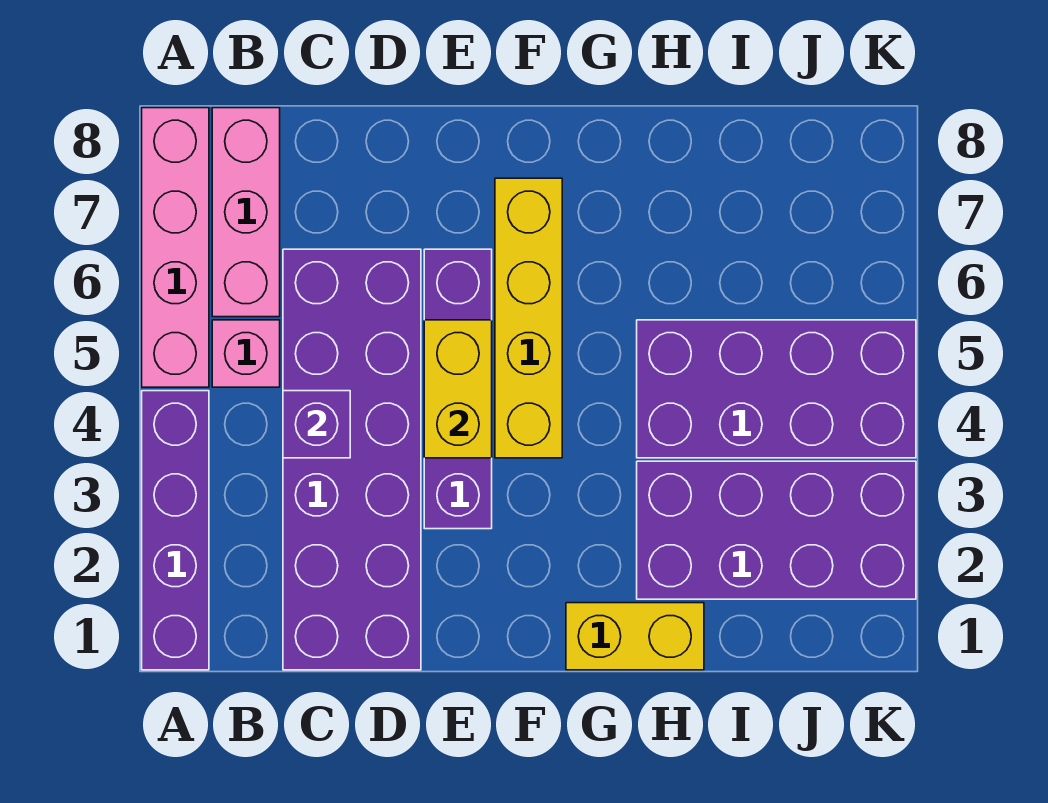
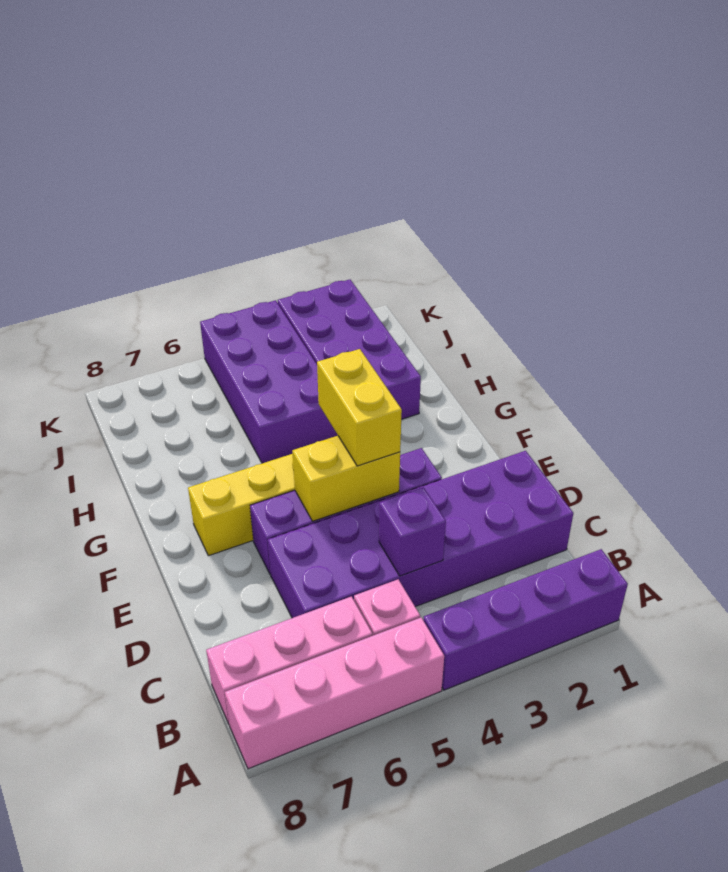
yellow brick G1:H1 level 1 -> yellow brick E4:F4 level 3

